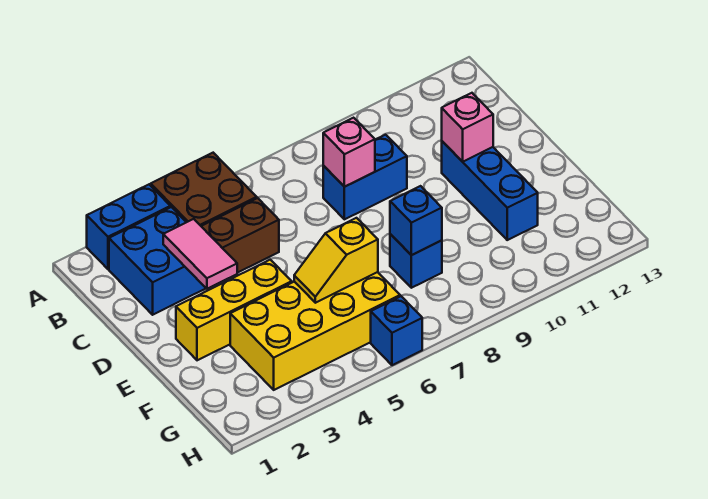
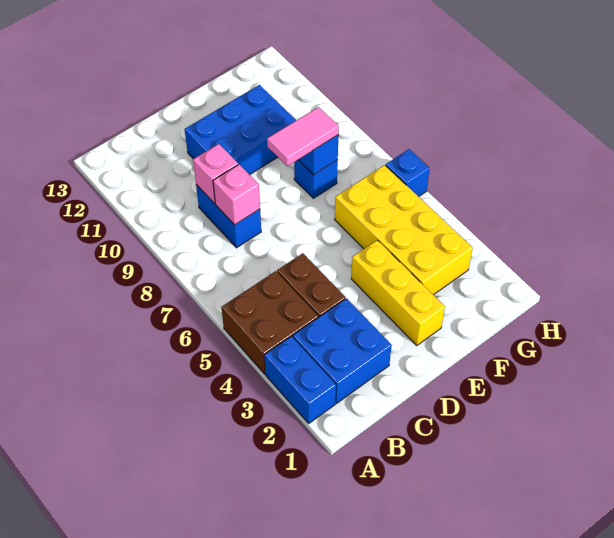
pink tile C3:D3 level 2 -> pink tile E8:F8 level 3
blue brick D11:F11 level 1 -> blue brick D10:F11 level 1
pink brick D11 level 2 -> pink brick C9 level 2
yellow slope F5:F6 level 2 top 6 -> none

